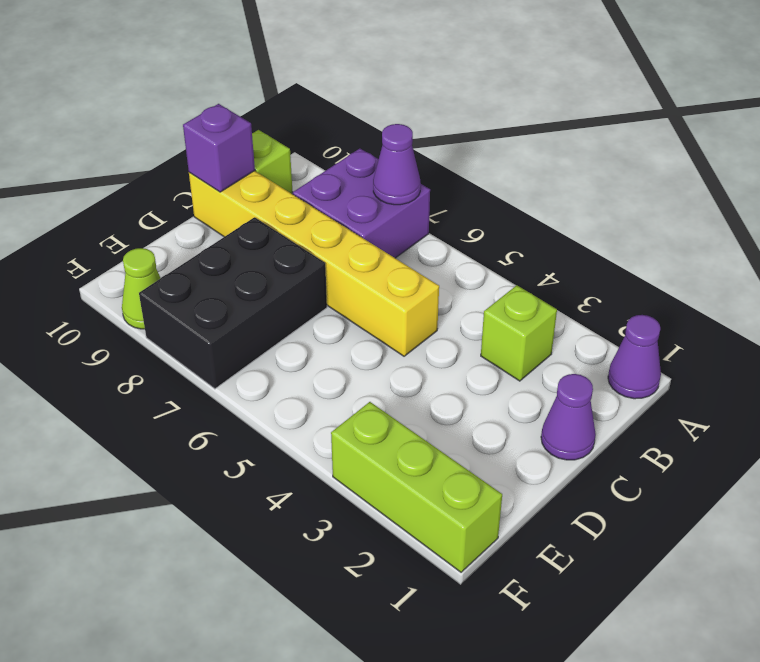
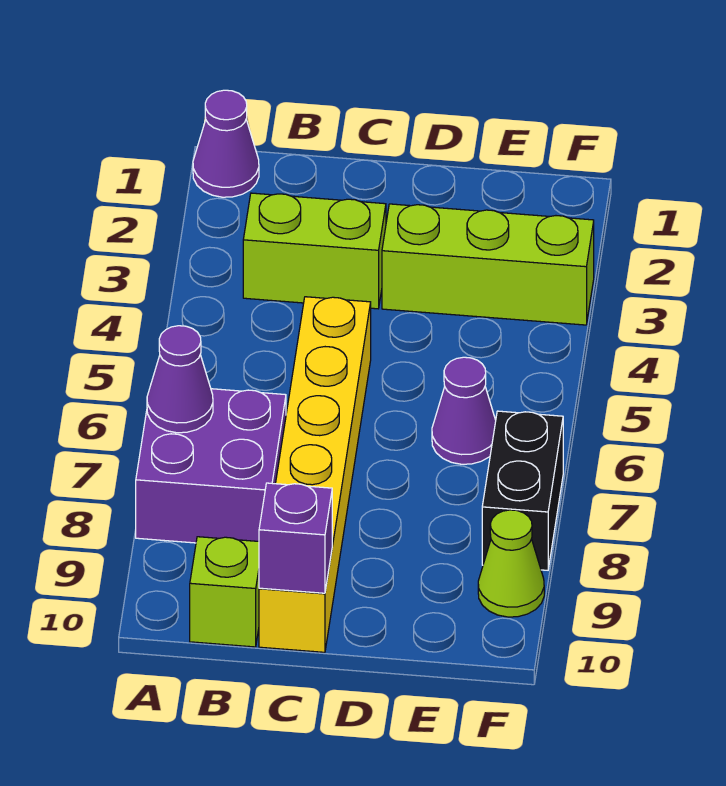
lime brick B3 level 1 -> lime brick B3:C3 level 1
purple cone C1 level 1 -> purple cone E6 level 1
black brick D7:F8 level 1 -> black brick F7:F8 level 1
lime brick F1:F3 level 1 -> lime brick D3:F3 level 1

